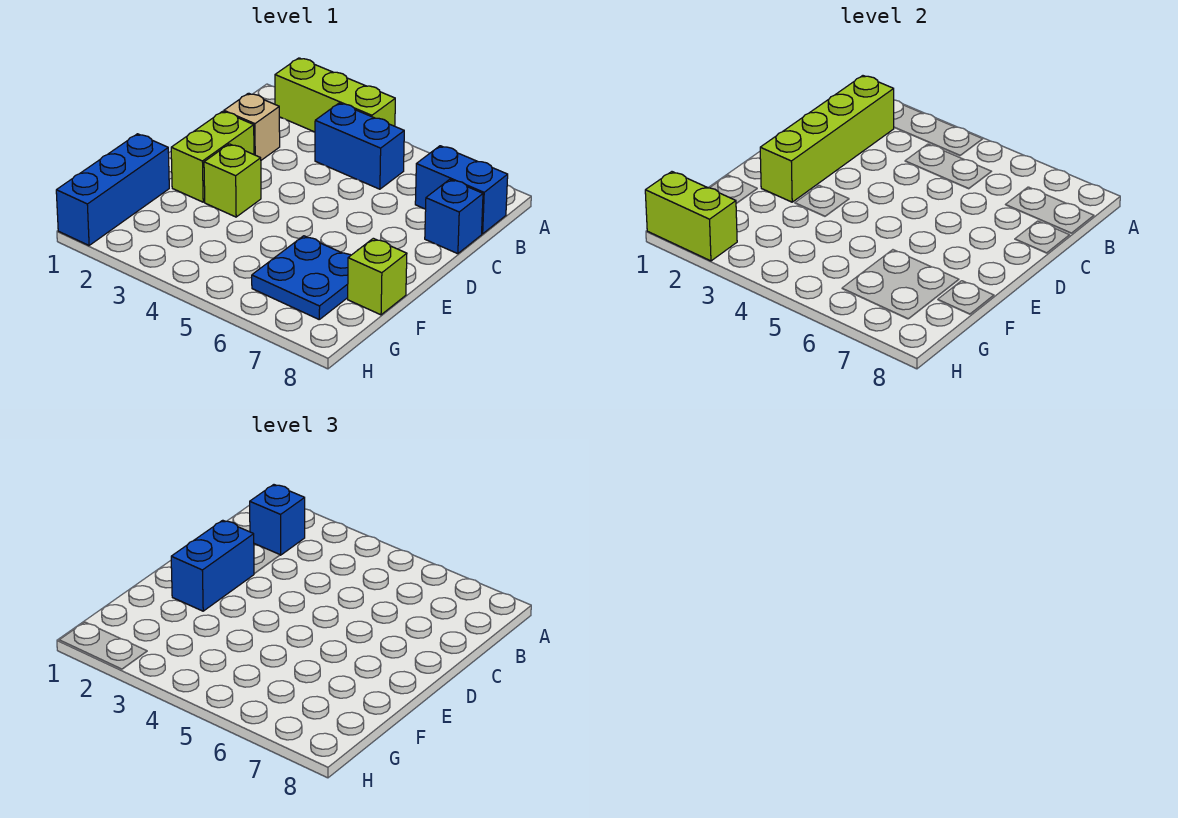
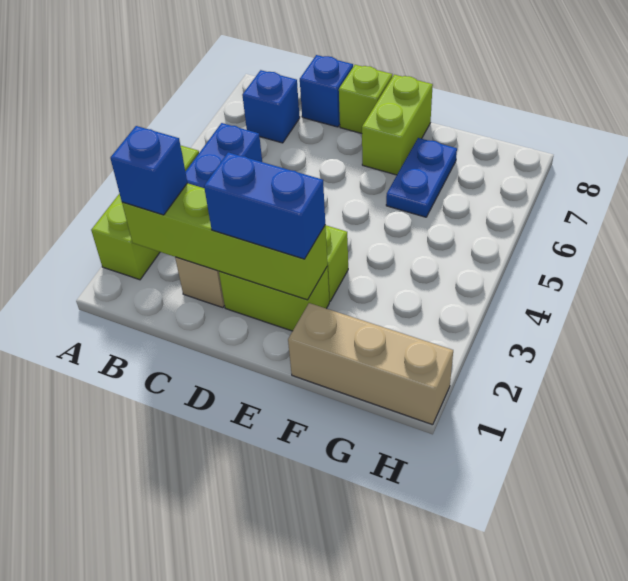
blue brick B7:B8 level 1 -> blue brick B7 level 1
blue brick F1:H1 level 1 -> tan brick F1:H1 level 1
blue plate F6:G7 level 1 -> blue plate F6:F7 level 1
lime brick F8 level 1 -> lime brick D8 level 1
lime brick H1:H2 level 2 -> lime brick E7:E8 level 1

